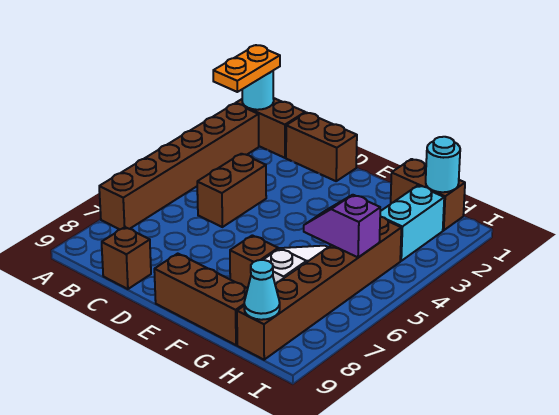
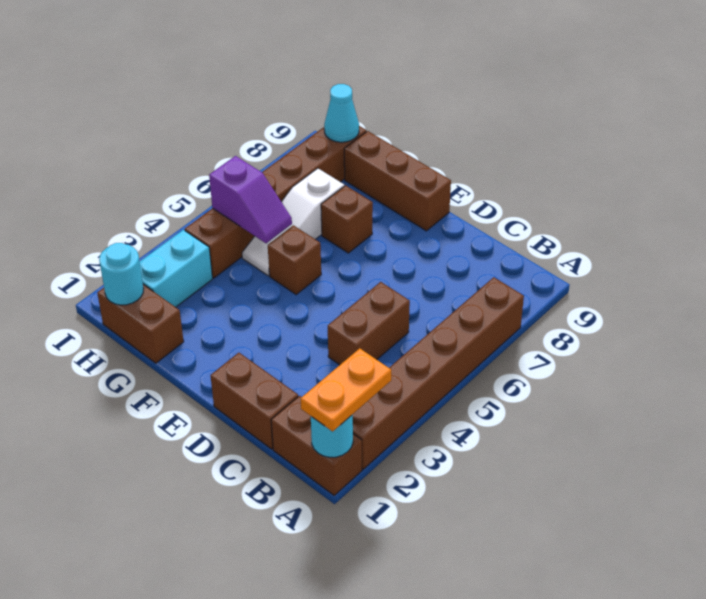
brown brick C9 level 1 -> brown brick F5 level 1

